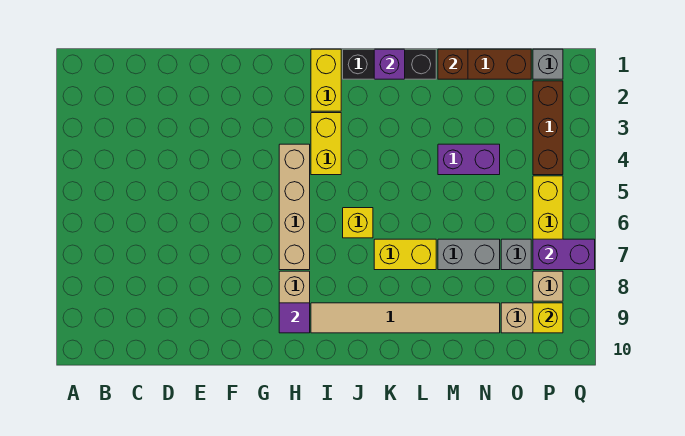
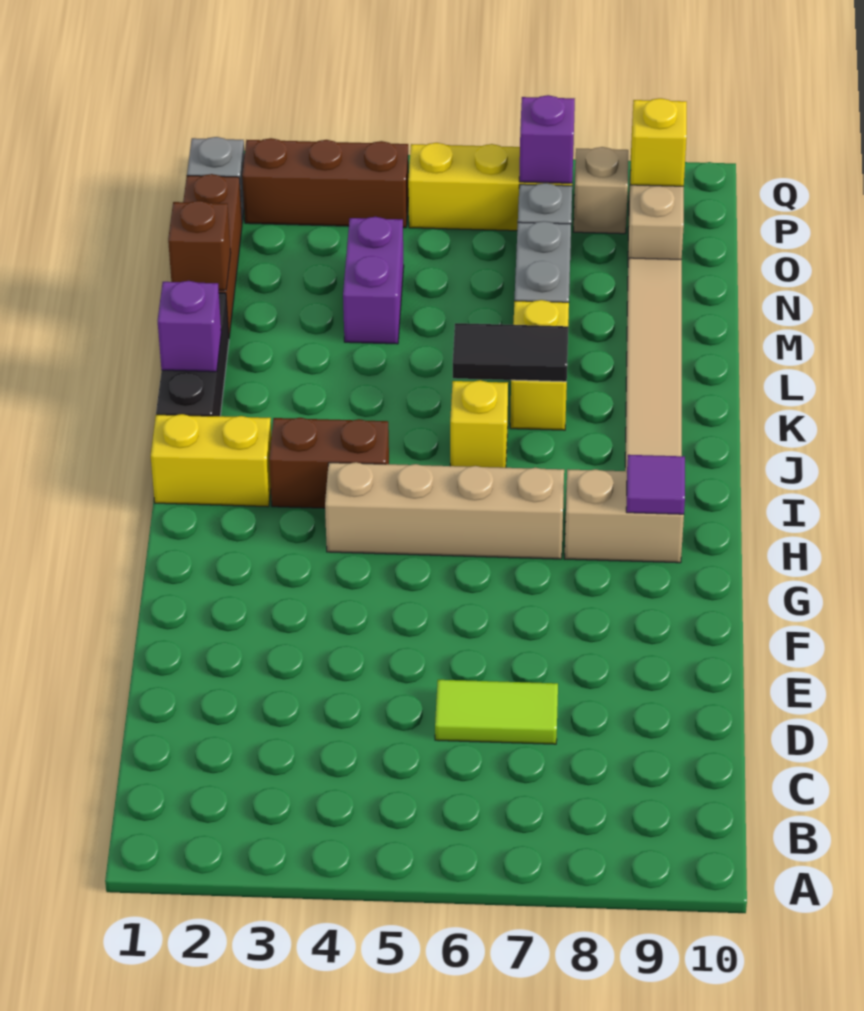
none -> lime tile D6:D7 level 1
yellow brick I3:I4 level 1 -> brown brick I3:I4 level 1
none -> black tile K6:K7 level 2
purple brick P7:Q7 level 2 -> purple brick P7 level 2

